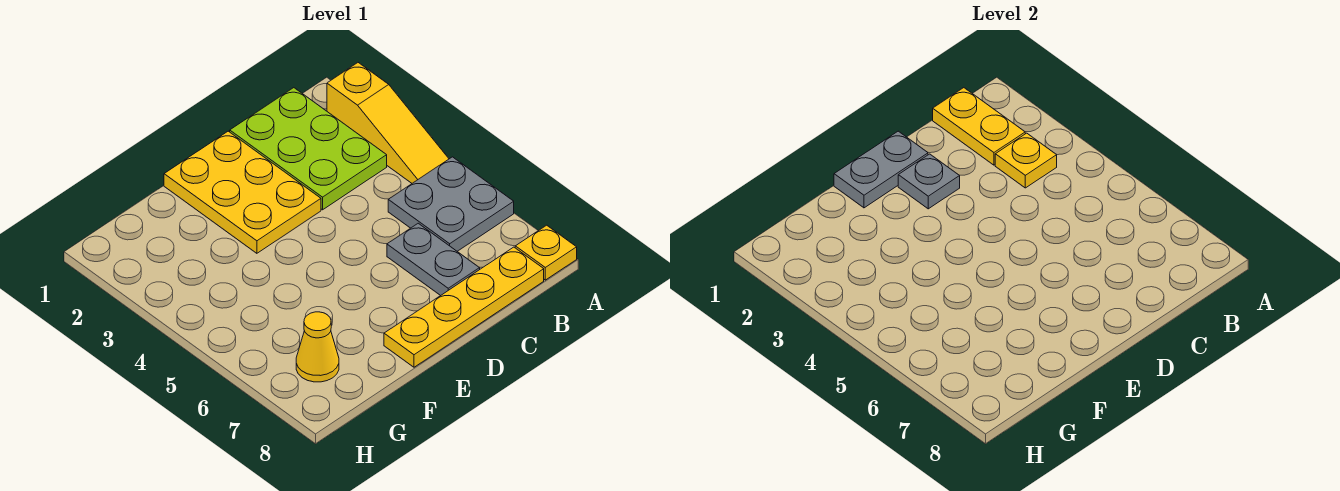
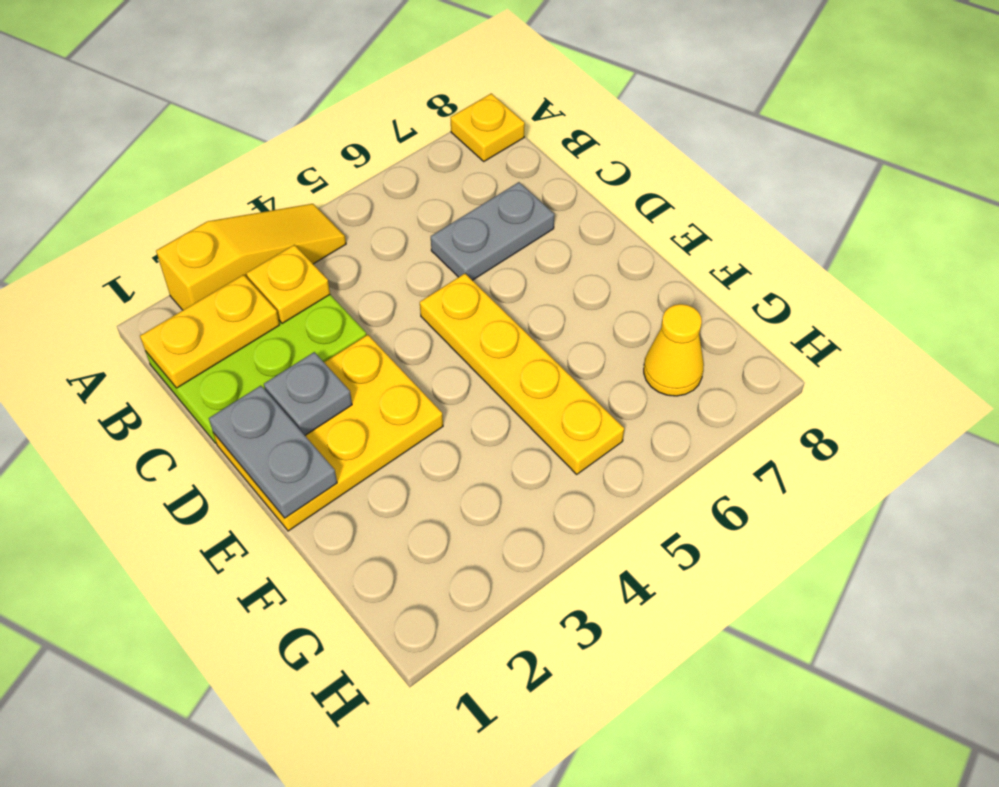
grey plate A5:B6 level 1 -> none
yellow plate B8:E8 level 1 -> yellow plate D5:G5 level 1

